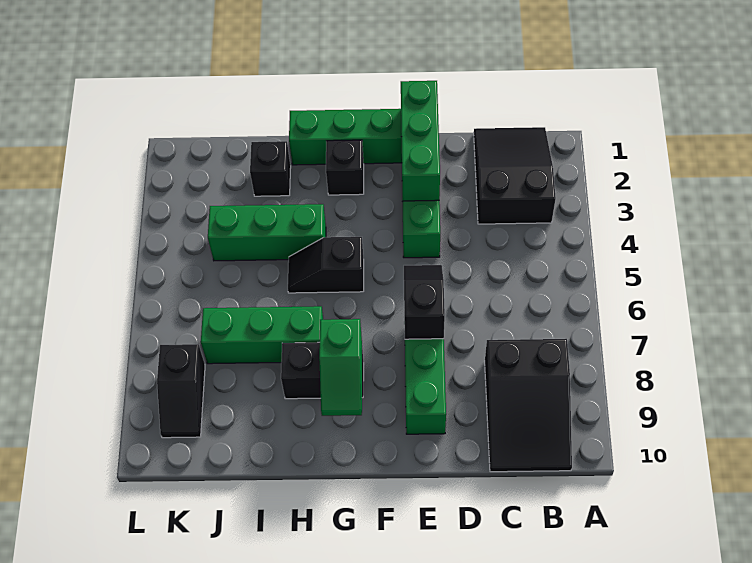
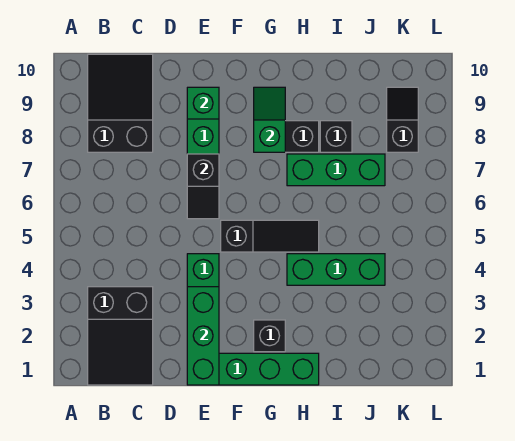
none -> green brick E9 level 2
black slope G5:H5 level 1 top G -> black slope F5:H5 level 1 top F
black brick I2 level 1 -> black brick I8 level 1

